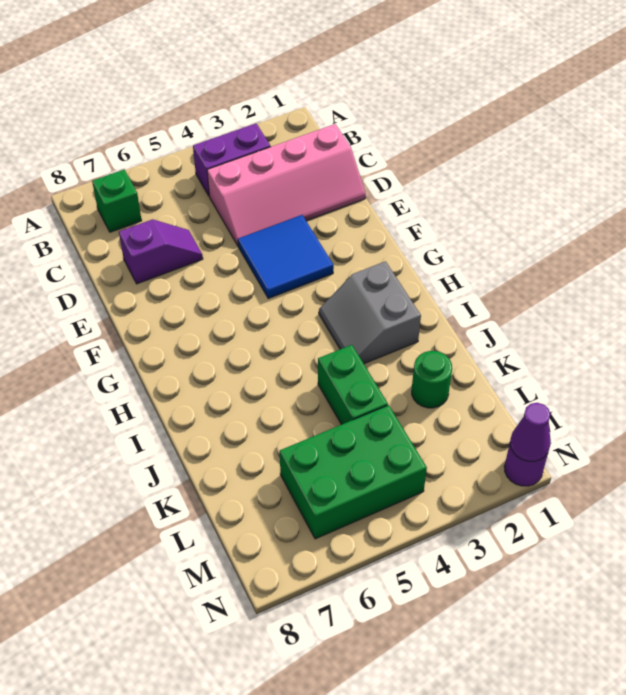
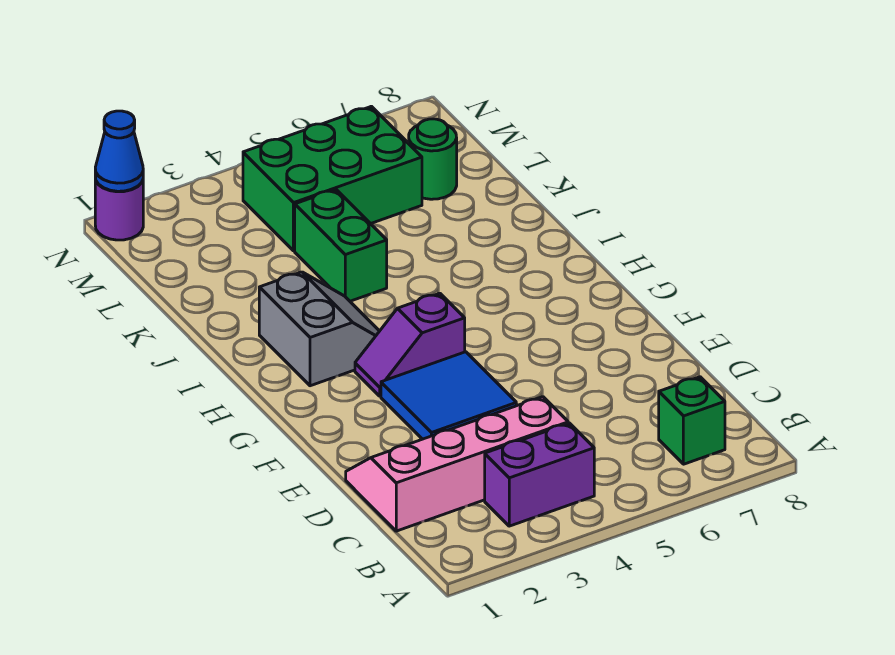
purple slope D6:D7 level 1 top 7 -> purple slope G3:G4 level 1 top 4
green round brick K2 level 1 -> green round brick L7 level 1
purple cone N1 level 2 -> blue cone N1 level 2

